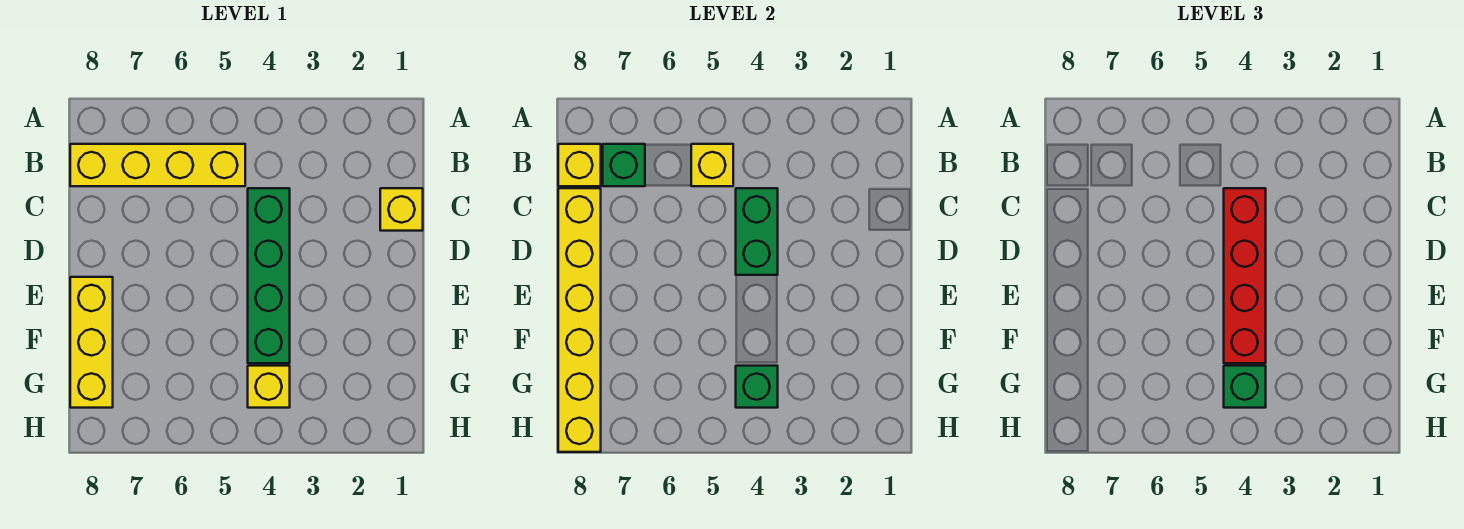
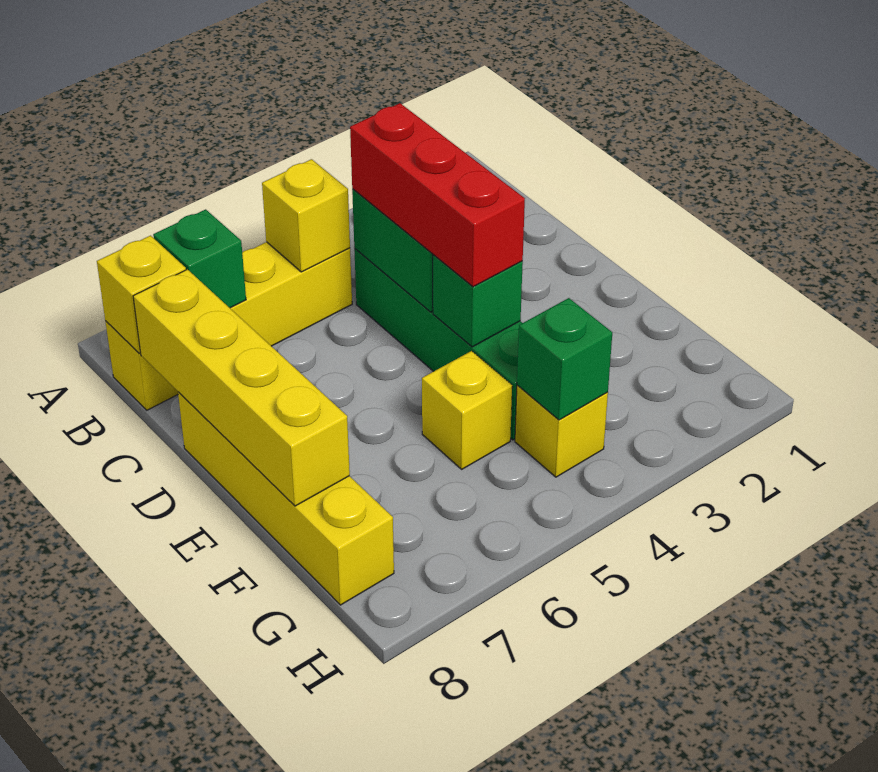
yellow brick C1 level 1 -> yellow brick F5 level 1
red brick C4:F4 level 3 -> red brick C4:E4 level 3
yellow brick C8:H8 level 2 -> yellow brick C8:F8 level 2
yellow brick E8:G8 level 1 -> yellow brick D8:G8 level 1
green brick G4 level 3 -> green brick E4 level 2

